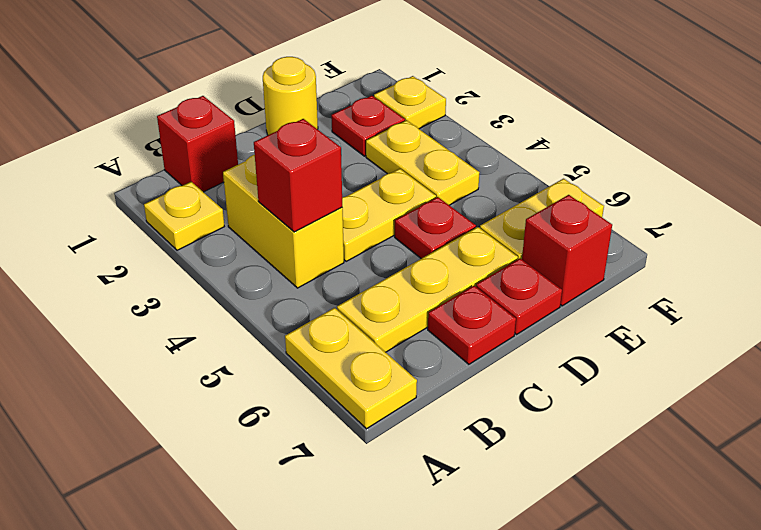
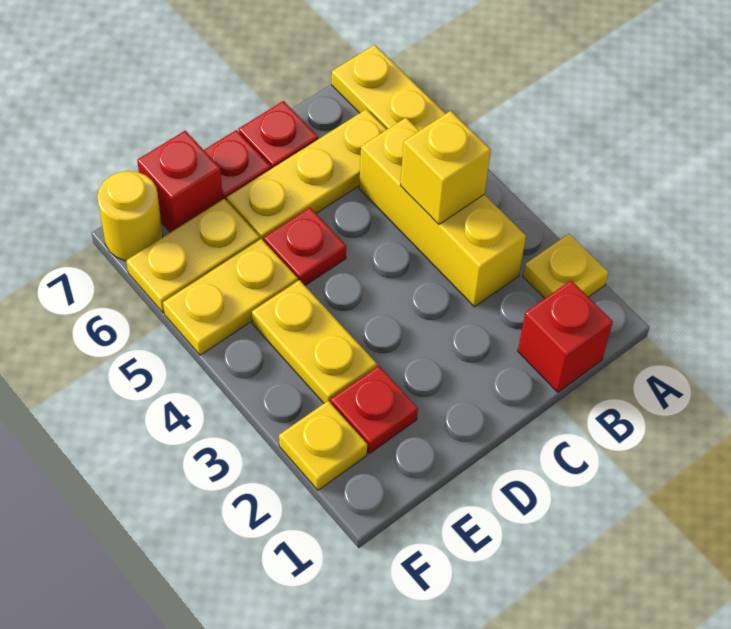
yellow brick B3:B4 level 1 -> yellow brick B3:B5 level 1
red brick B4 level 2 -> yellow brick B4 level 2
yellow plate C4:D4 level 1 -> yellow plate E5:F5 level 1
yellow round brick D1 level 1 -> yellow round brick F7 level 1

